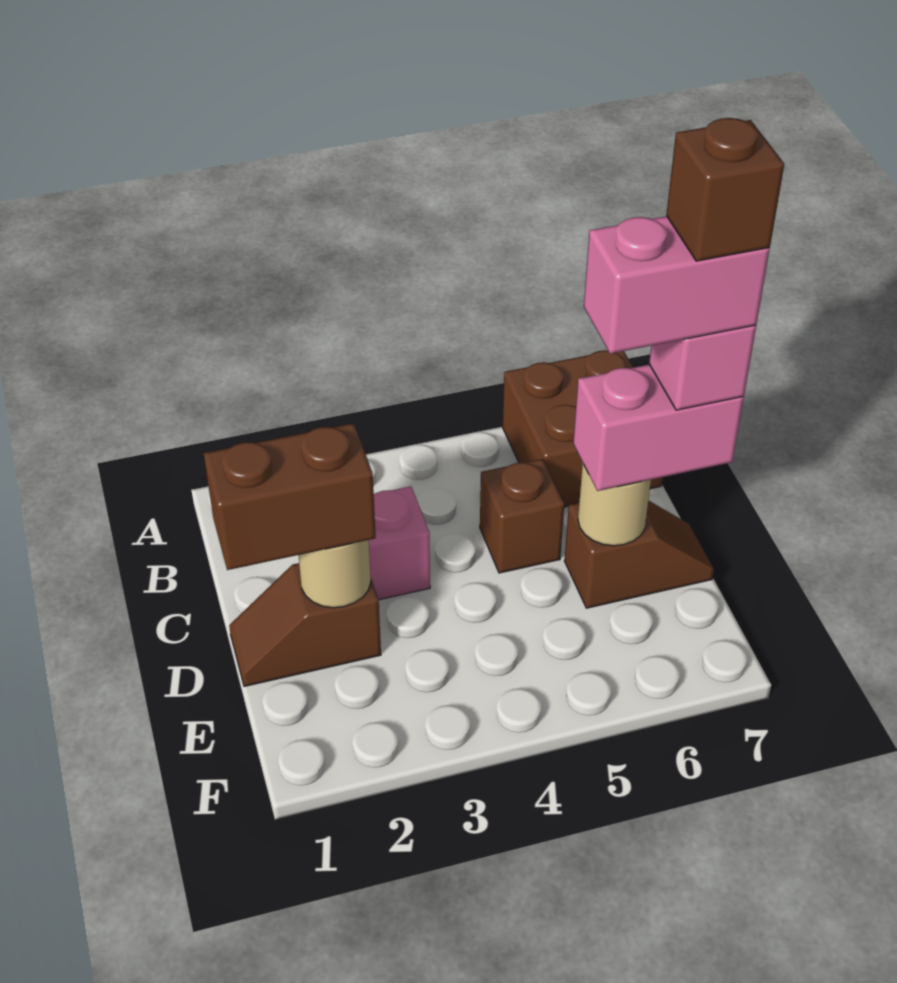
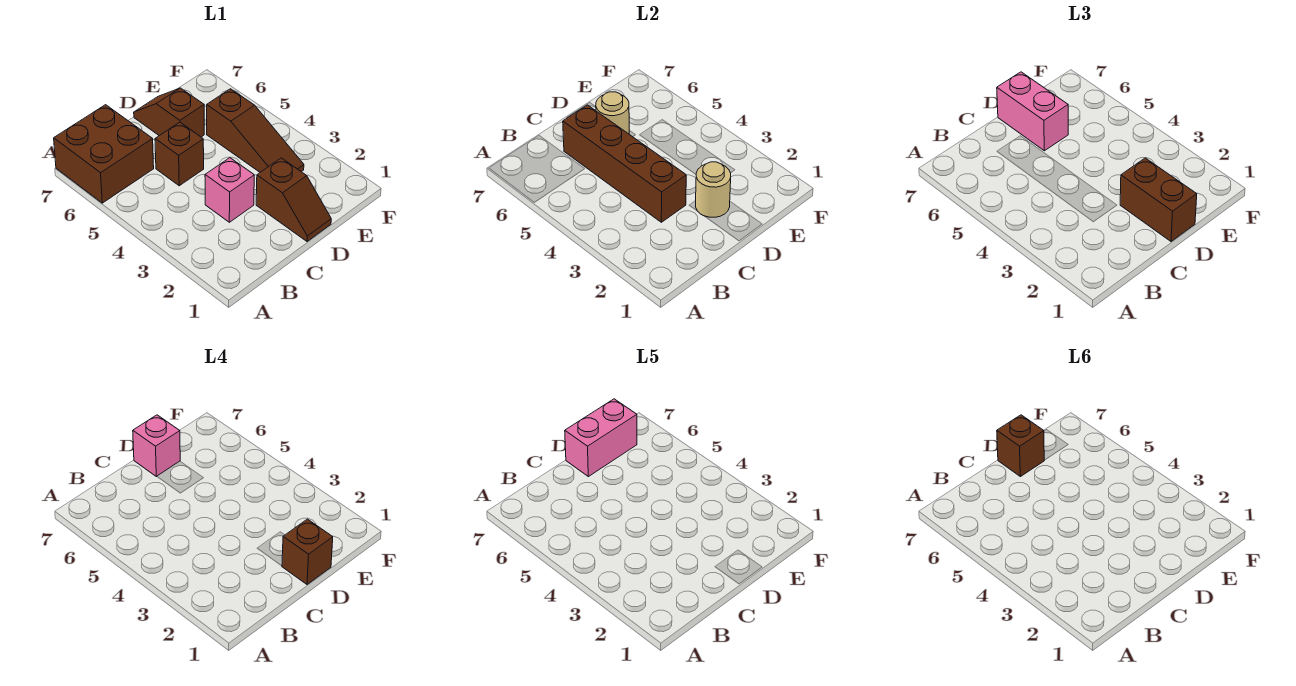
none -> brown brick C3:C6 level 2
none -> brown brick D1 level 4
pink brick D6:D7 level 5 -> pink brick D7:E7 level 5
none -> brown slope E3:E5 level 1 top 5

